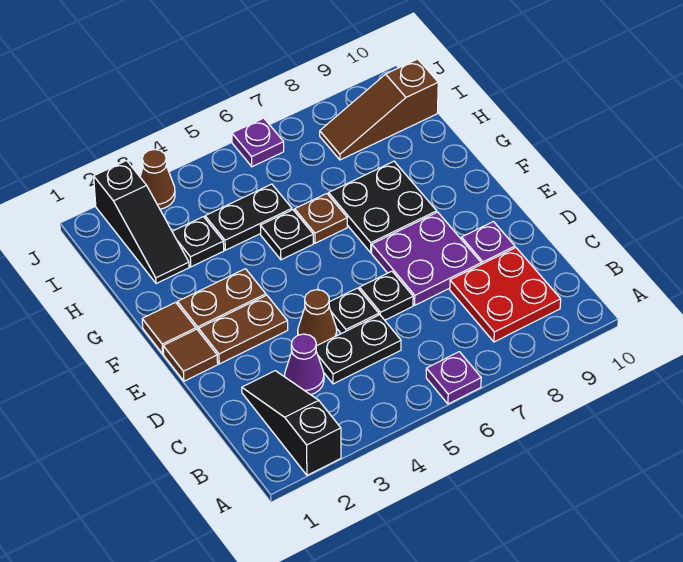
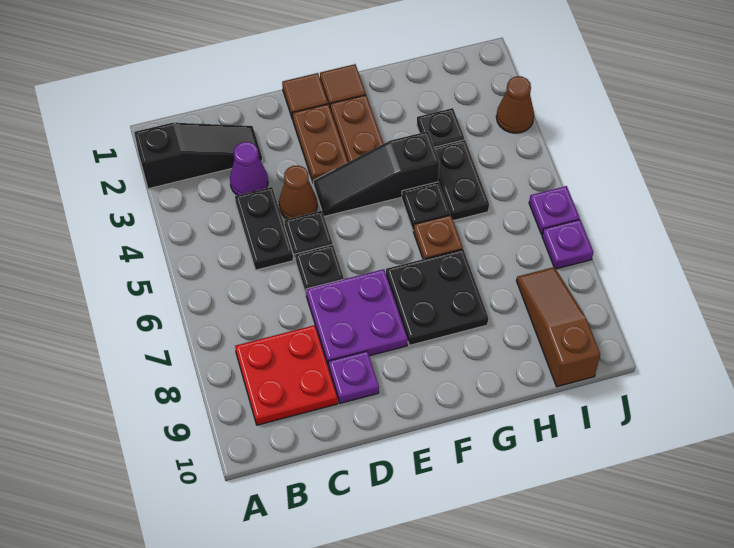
purple plate A6 level 1 -> purple plate J7 level 1
black slope H2:J2 level 1 top J -> black slope E4:G4 level 1 top G

